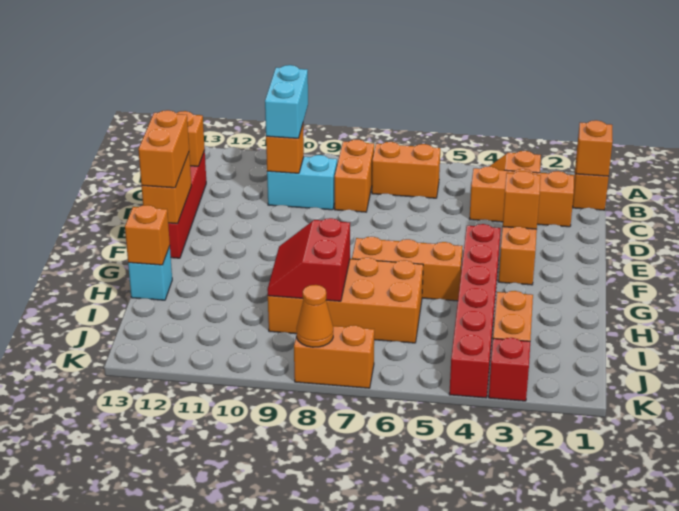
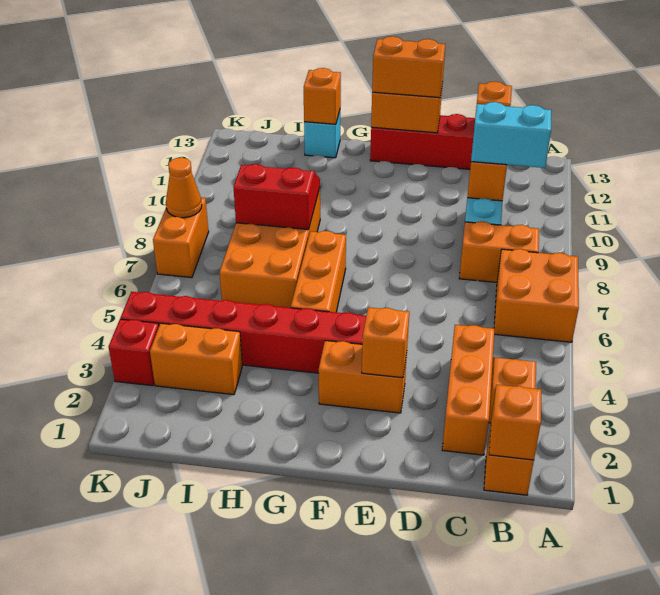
orange brick B6:B7 level 1 -> orange brick A6:B7 level 1

